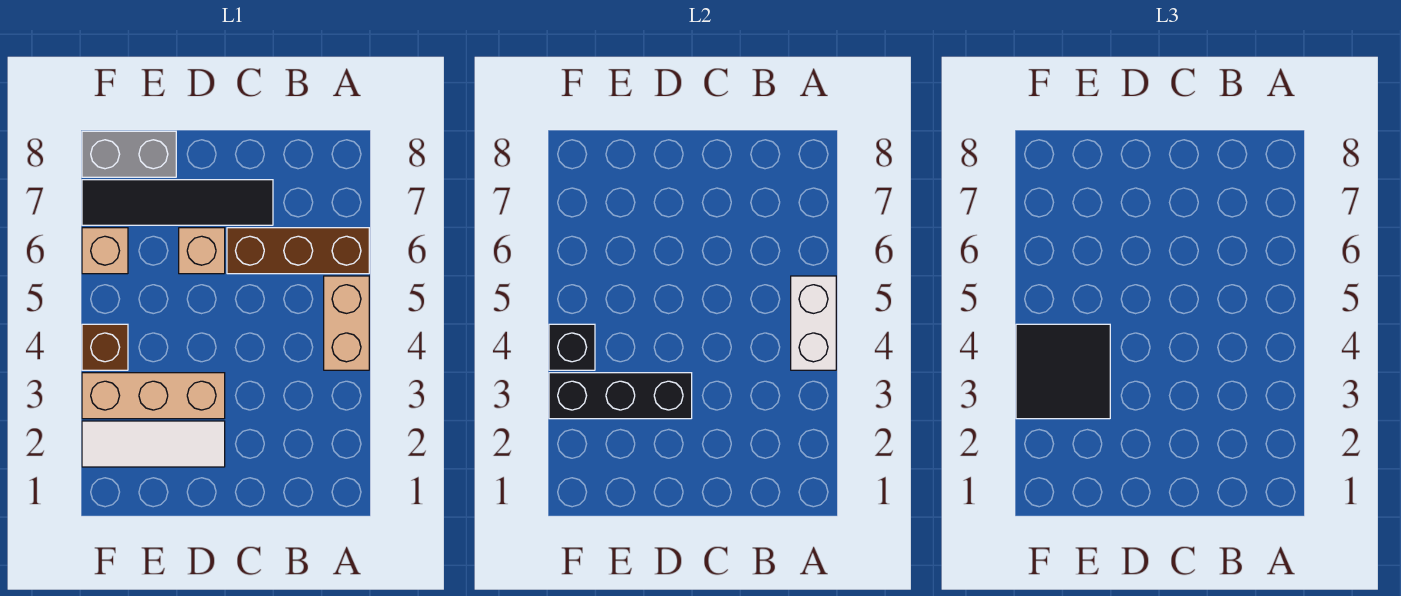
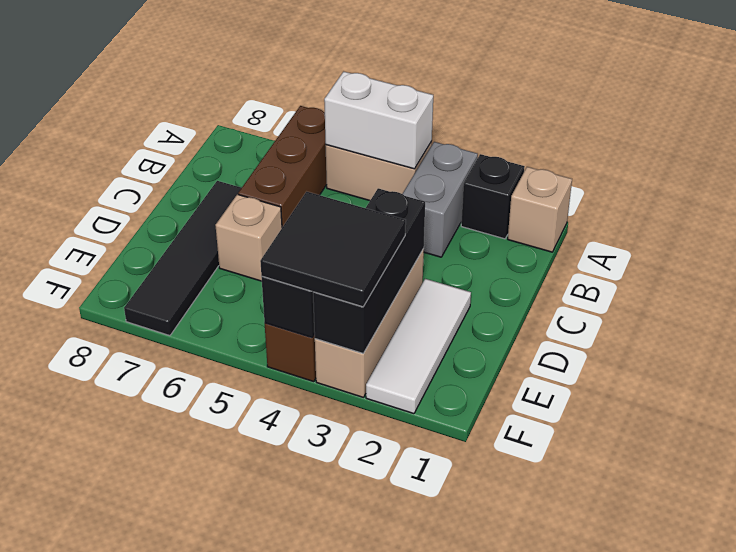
none -> black brick A2 level 1
grey brick E8:F8 level 1 -> grey brick A3:B3 level 1
tan brick F6 level 1 -> tan brick A1 level 1

